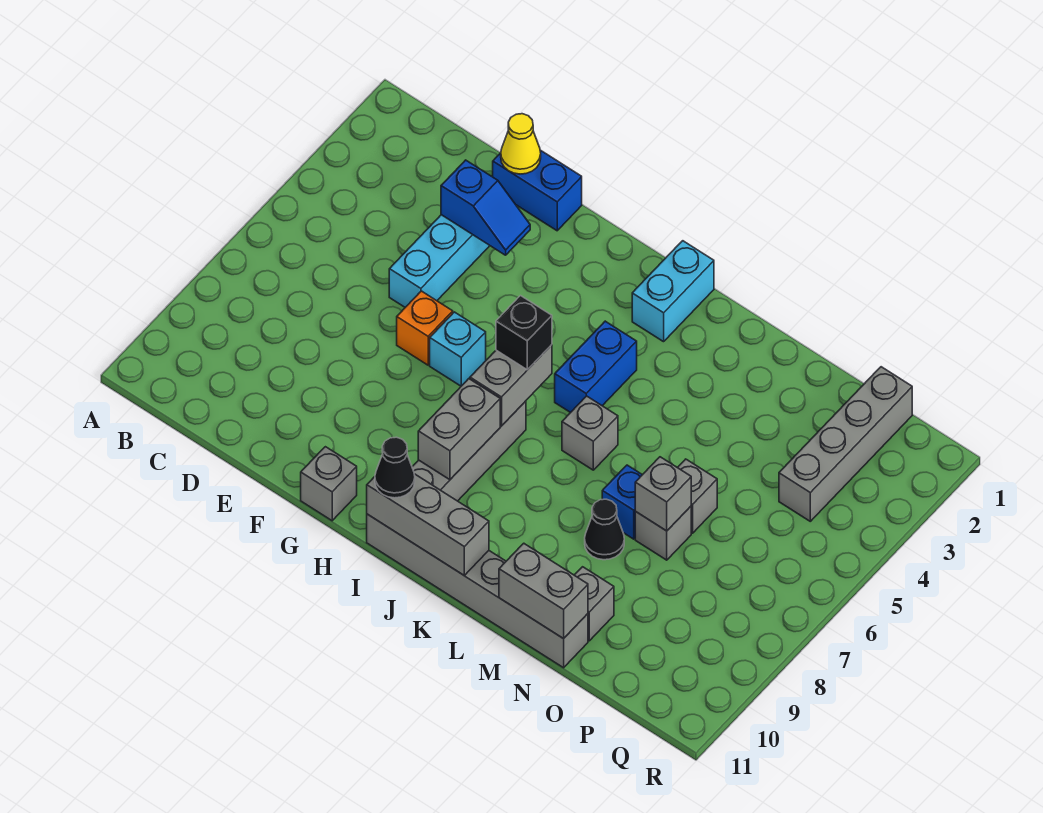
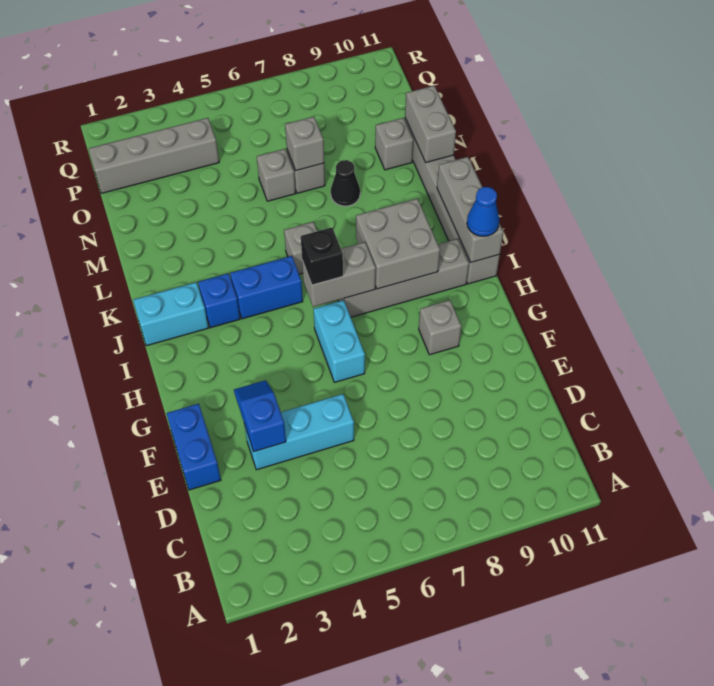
yellow cone E1 level 2 -> none
orange brick F6 level 1 -> none
cyan brick G6 level 1 -> cyan brick G6:H6 level 1
grey brick G11 level 1 -> grey brick G9 level 1
grey brick I8:I9 level 2 -> grey brick I8:J9 level 2
black cone I11 level 3 -> blue cone I11 level 3
blue brick M7 level 1 -> blue brick J3 level 1

